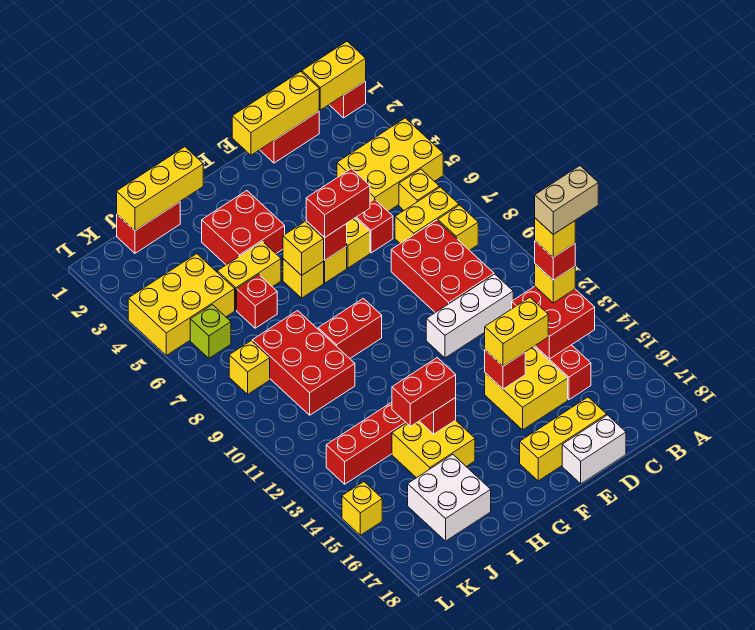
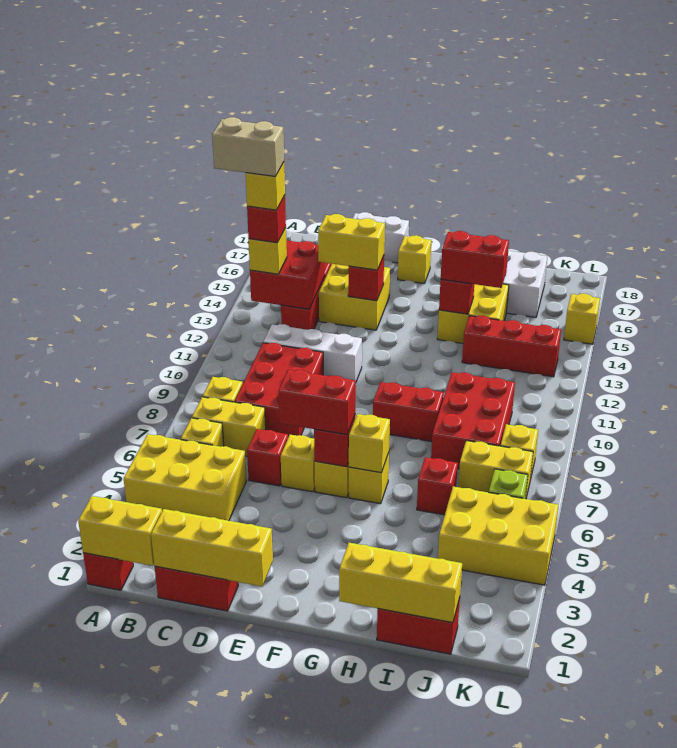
yellow brick D17:F17 level 1 -> yellow brick F17 level 1
red brick G3:H4 level 1 -> none
yellow brick H5:I5 level 1 -> yellow brick J7:K7 level 1

